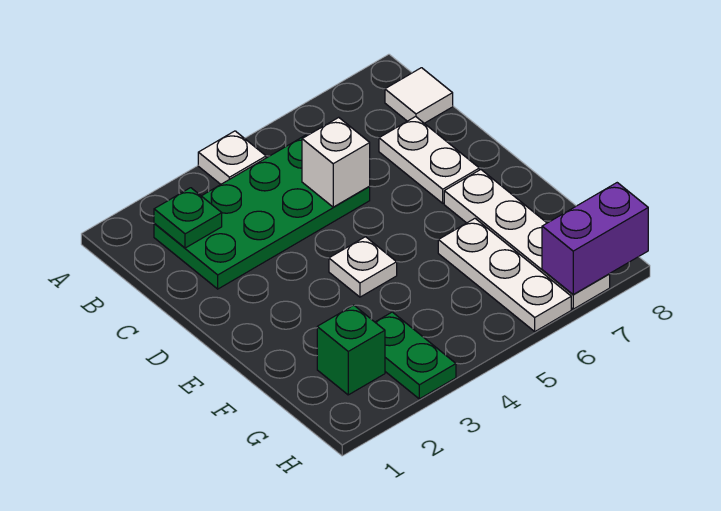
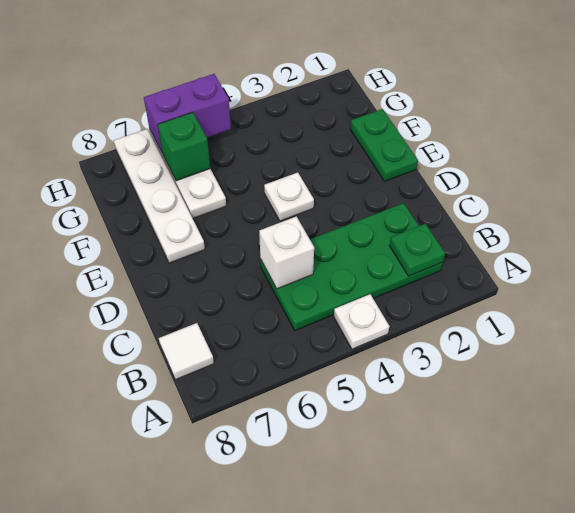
white plate C7:D7 level 1 -> none
green brick G2 level 1 -> green brick G6 level 2
green plate G3:H3 level 1 -> green plate E1:F1 level 1
purple brick H7:H8 level 2 -> purple brick H5:H6 level 2

